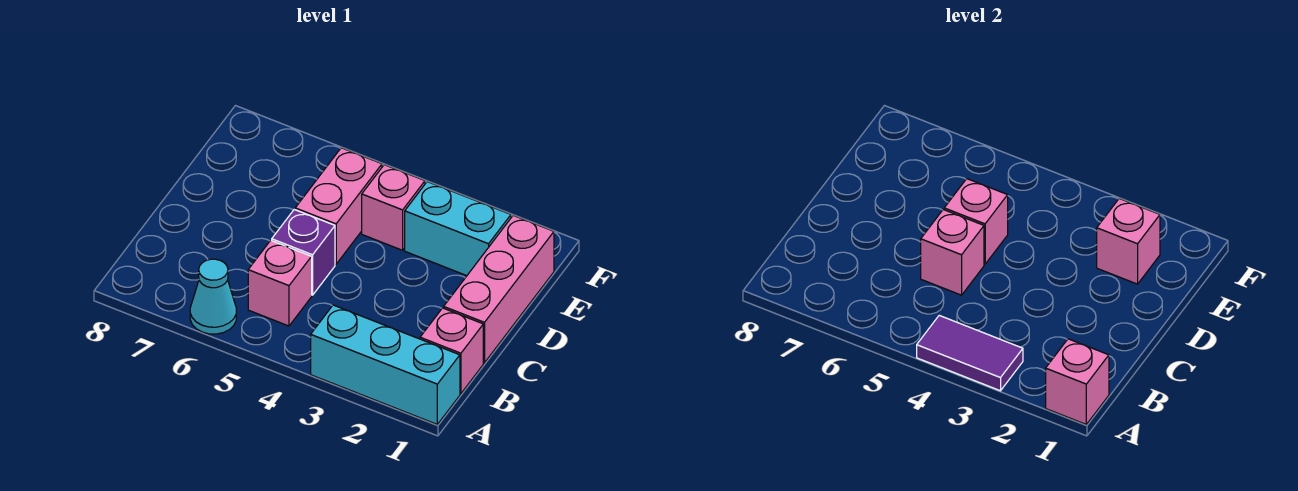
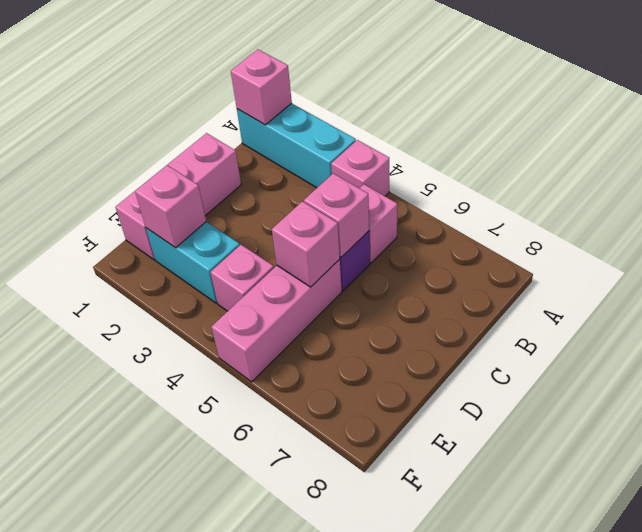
purple tile A3:A4 level 2 -> none
cyan cone A6 level 1 -> none
pink brick B1 level 1 -> pink brick A4 level 1
pink brick D5:E5 level 1 -> pink brick D5:F5 level 1

